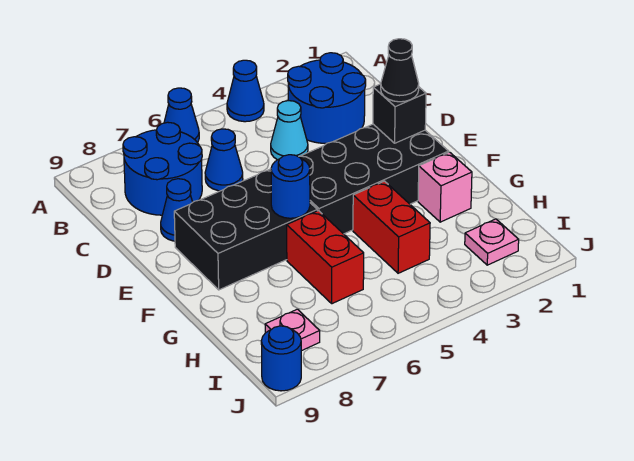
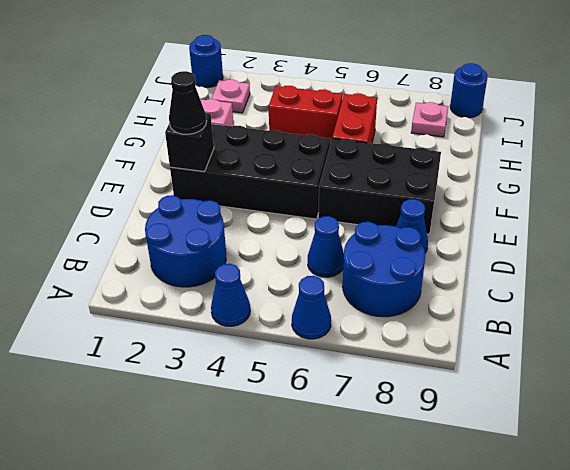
cyan cone C4 level 1 -> none
blue round brick F6 level 2 -> blue round brick J1 level 1
red brick G4:H4 level 1 -> red brick H4:H5 level 1

